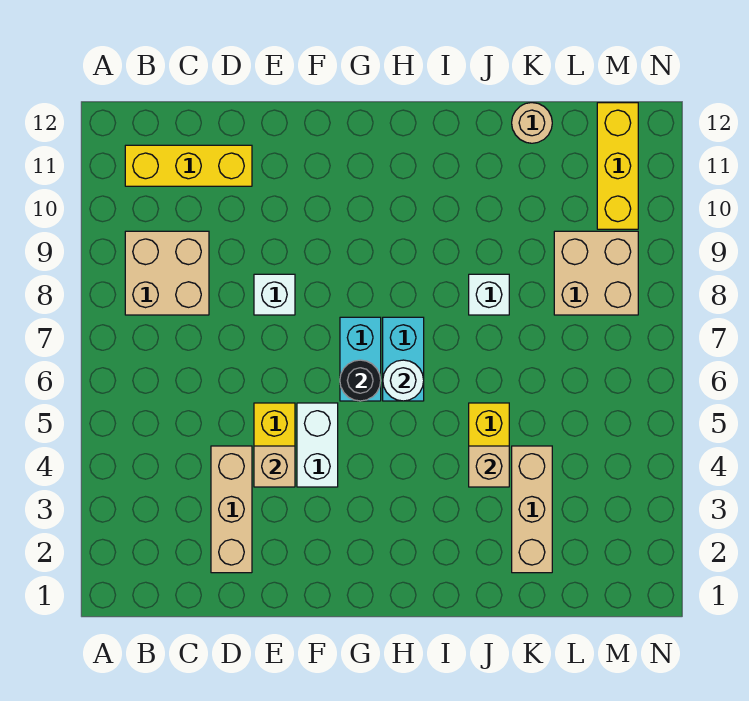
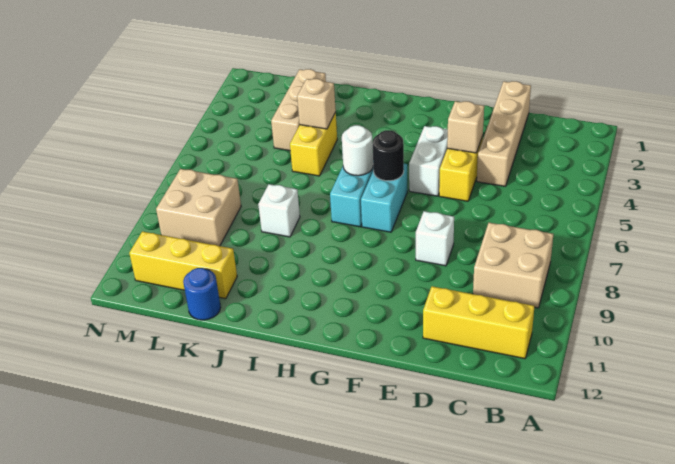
tan brick D2:D4 level 1 -> tan brick D1:D4 level 1
tan round brick K12 level 1 -> blue round brick K12 level 1
yellow brick M10:M12 level 1 -> yellow brick K11:M11 level 1

